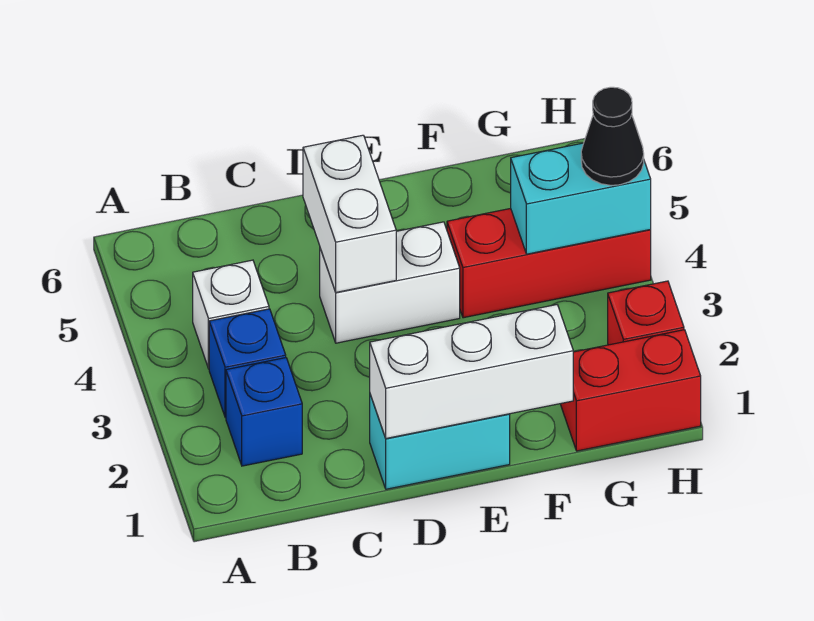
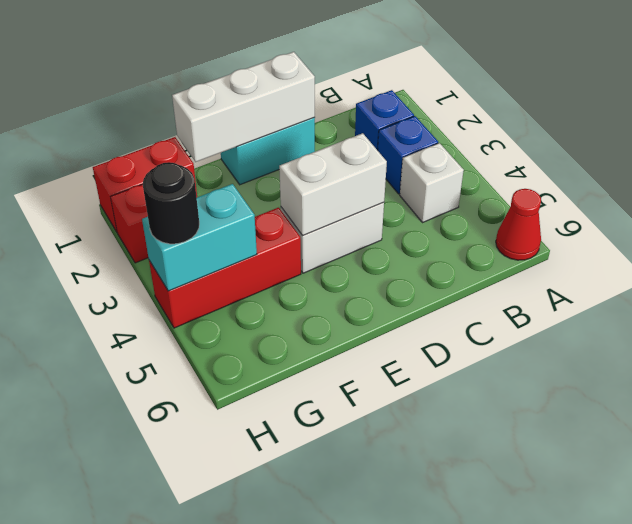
none -> red cone A6 level 1
white brick D4:D5 level 2 -> white brick D4:E4 level 2
black cone H4 level 3 -> black round brick H4 level 3

